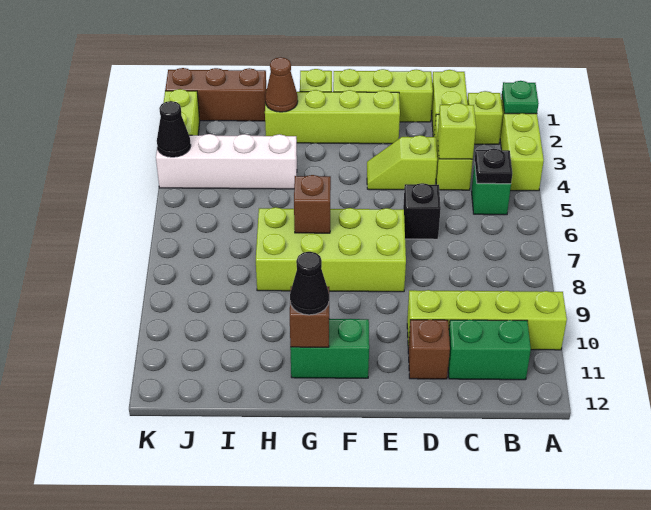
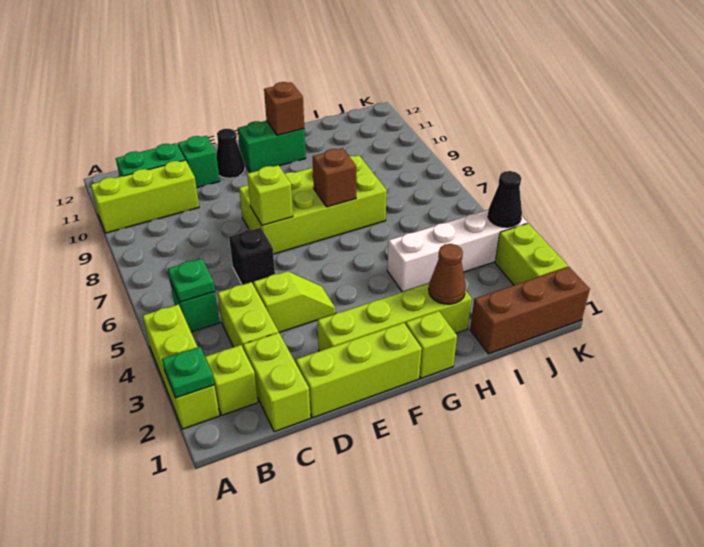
lime brick A10:D10 level 1 -> lime brick A10:C10 level 1
black plate B5 level 2 -> green plate B5 level 2
lime brick C4 level 2 -> lime brick E7 level 2
brown brick D11 level 1 -> green brick D11 level 1
black cone G11 level 3 -> black cone E11 level 1

